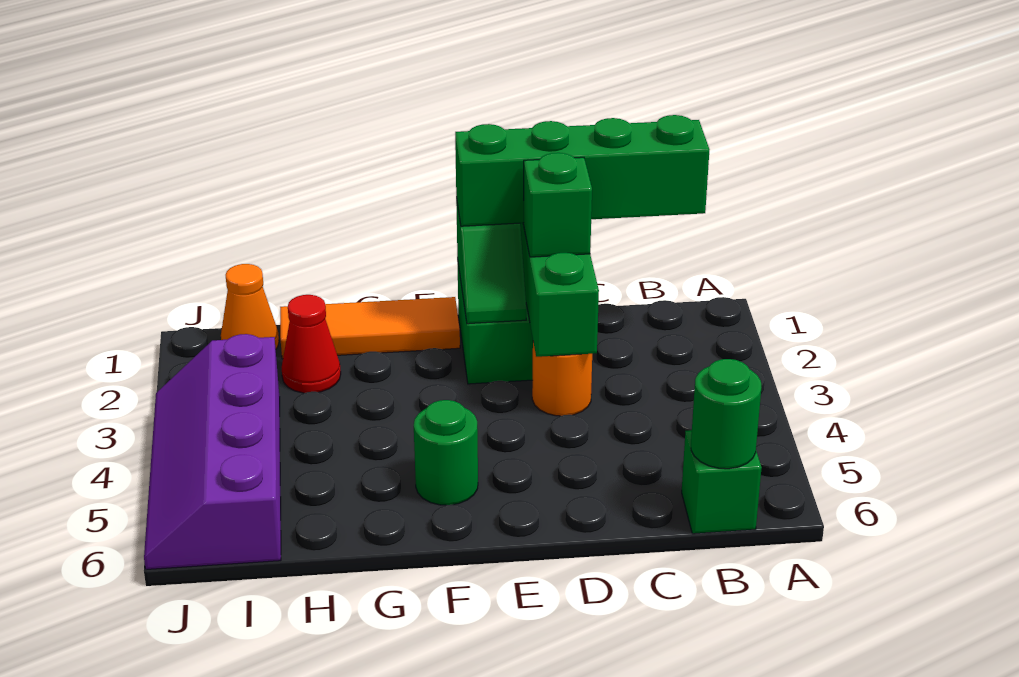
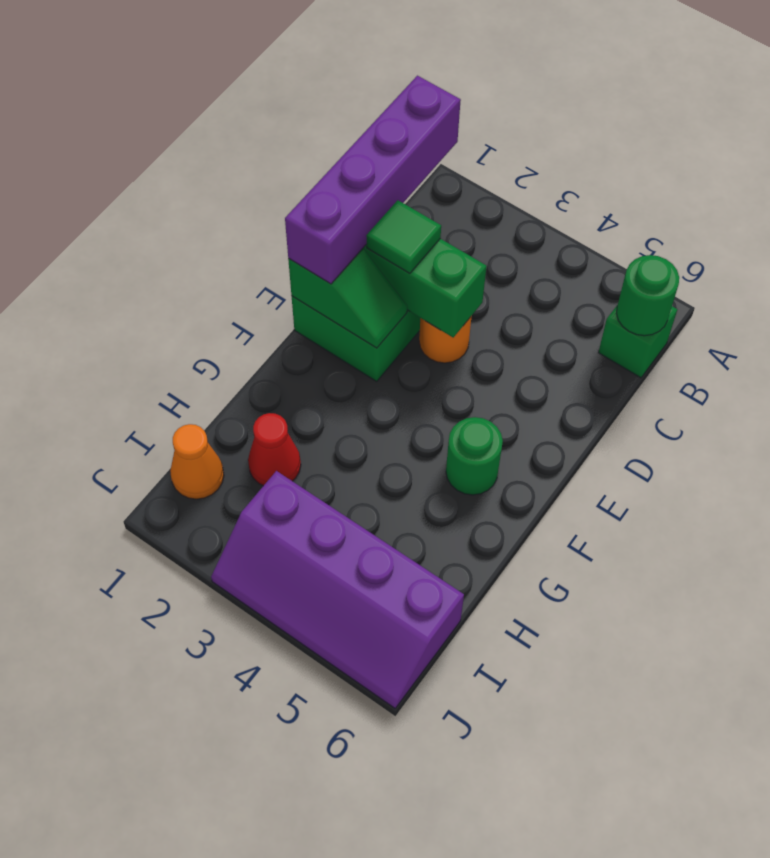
green brick B1:E1 level 3 -> purple brick B1:E1 level 3
green brick D2 level 3 -> green tile D2 level 3
orange tile F1:H1 level 1 -> none

